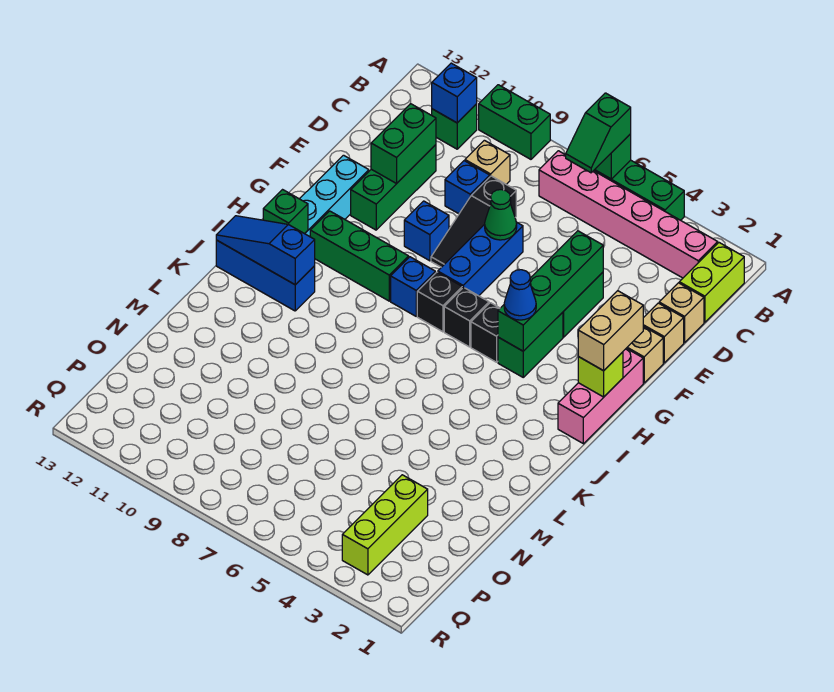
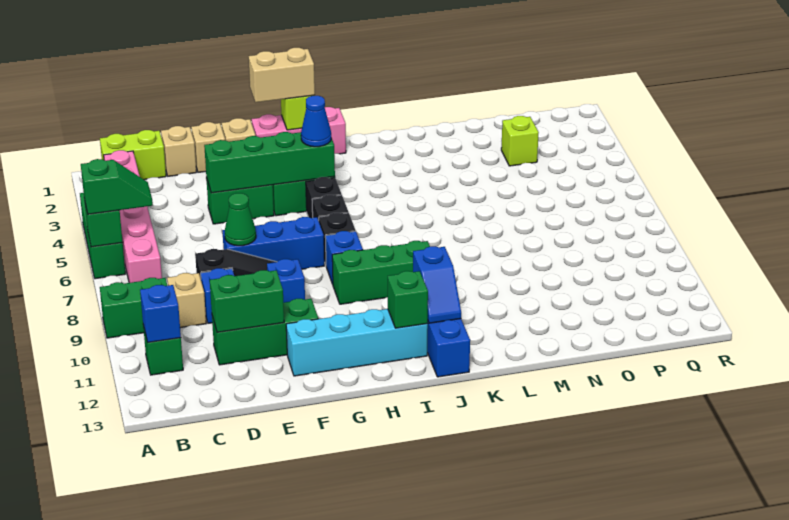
green brick A9:A10 level 1 -> green brick A9:B9 level 1
green brick H9:H11 level 1 -> green brick H9:J9 level 1
blue slope J11:J13 level 2 top 11 -> blue slope J11:J12 level 2 top 11
lime brick O3:Q3 level 1 -> lime brick O3 level 1

